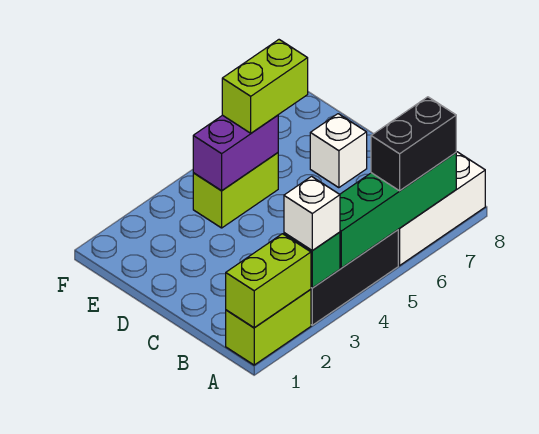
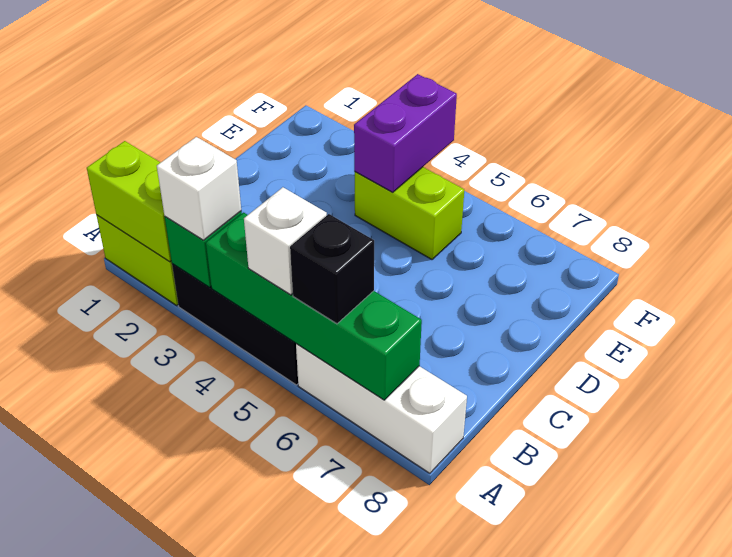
black brick A6:A7 level 3 -> black brick A6 level 3
white brick D7 level 1 -> white brick A5 level 3
purple brick E4:E5 level 2 -> purple brick E4:F4 level 2
lime brick E5:E6 level 3 -> none

